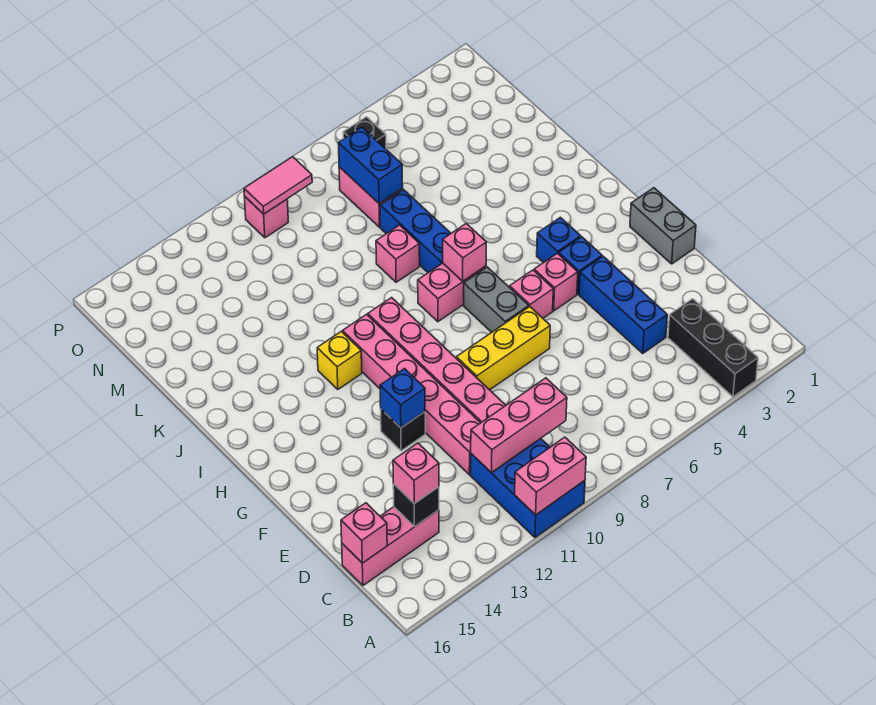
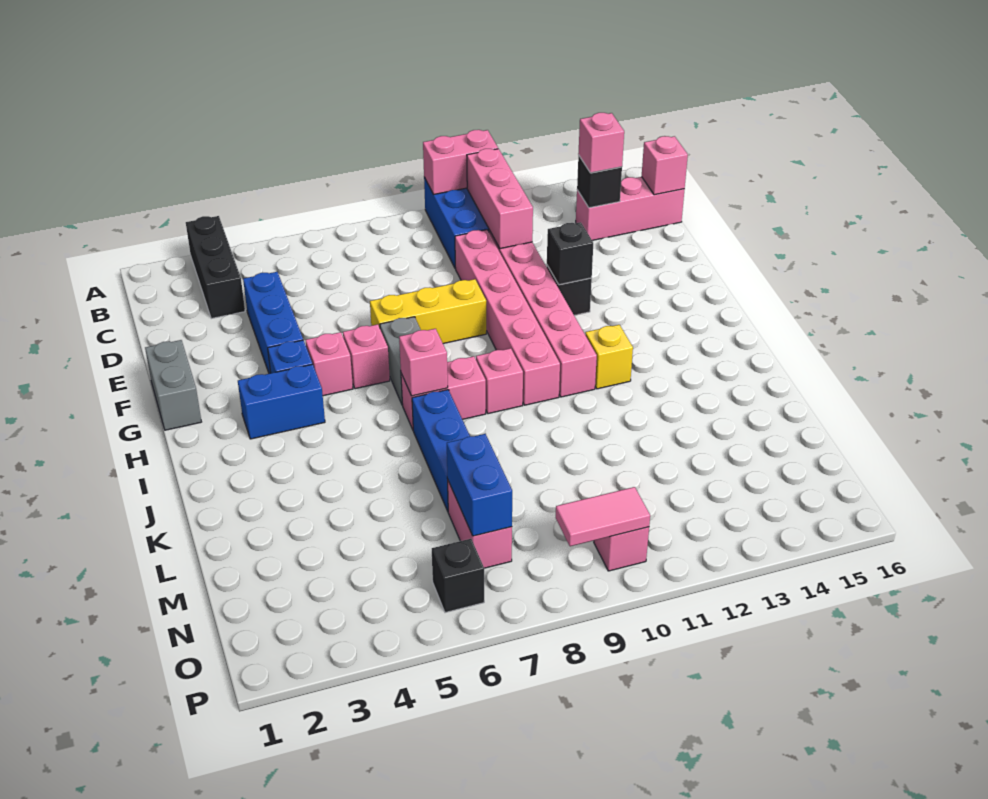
pink brick C9:C11 level 2 -> pink brick B11:D11 level 2
blue brick F12 level 2 -> black brick F12 level 2
blue brick H4 level 1 -> blue brick H3:H4 level 1
pink brick K8 level 1 -> pink brick I9 level 1

